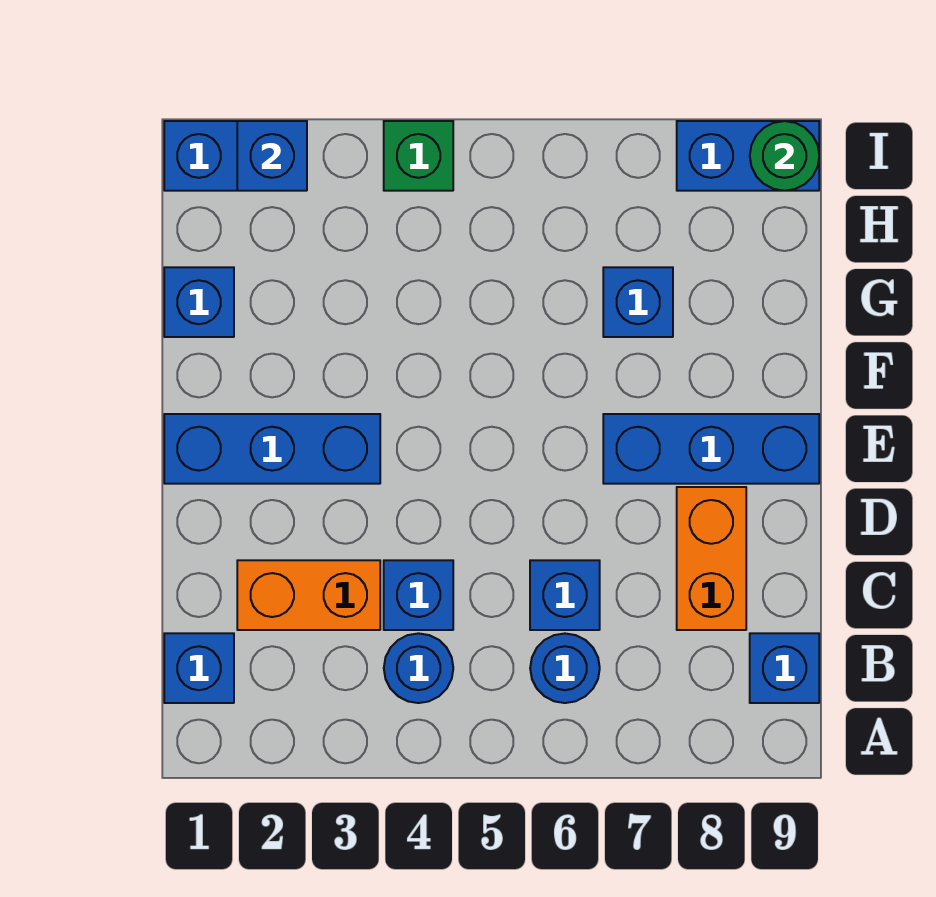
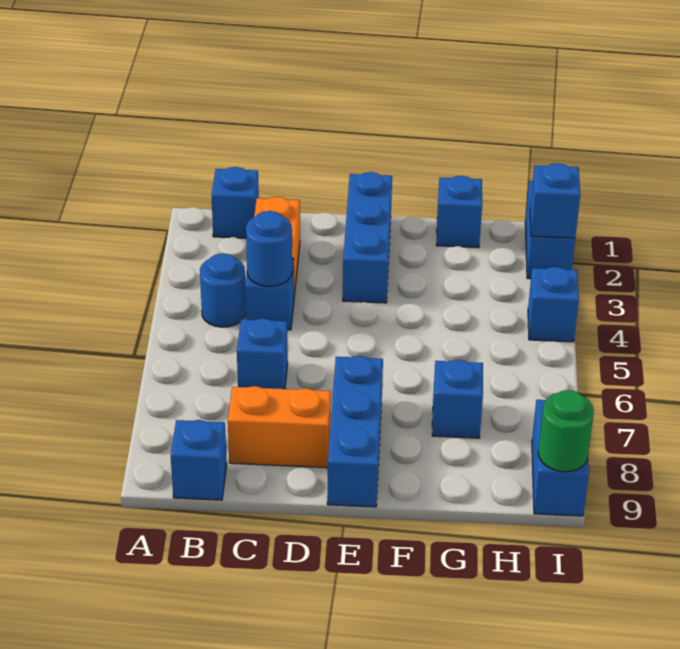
blue round brick B6 level 1 -> blue round brick C4 level 2
green brick I4 level 1 -> blue brick I4 level 1

